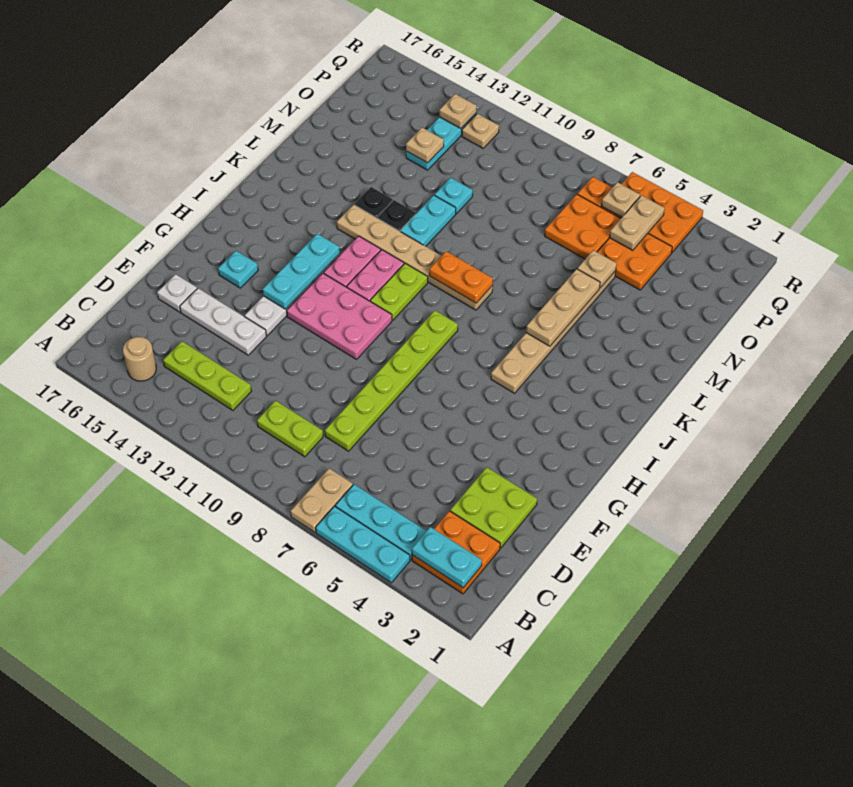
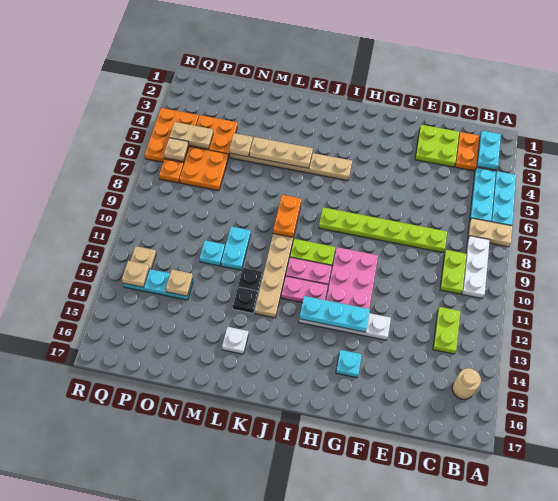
lime plate C12:C14 level 1 -> lime plate C12:C13 level 1
white plate E13:E15 level 1 -> white plate B8:B10 level 1
white plate E16 level 1 -> white plate L15 level 1
cyan plate L11:M11 level 1 -> cyan plate M10:M11 level 1

